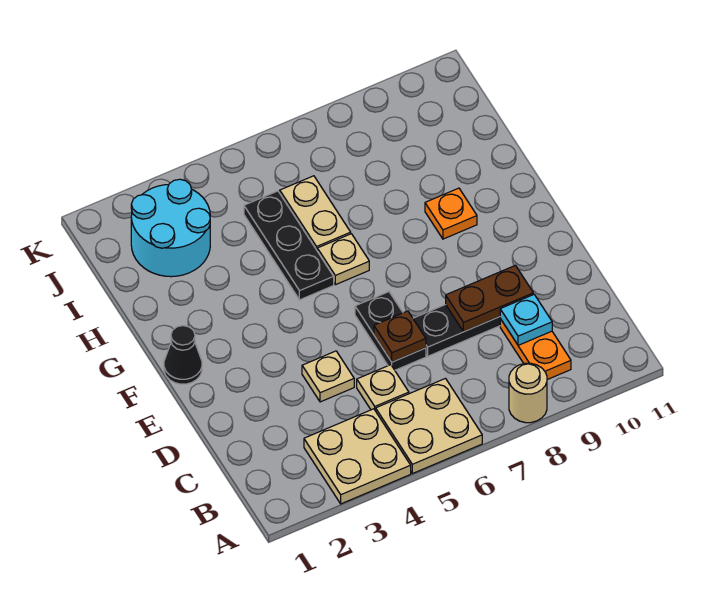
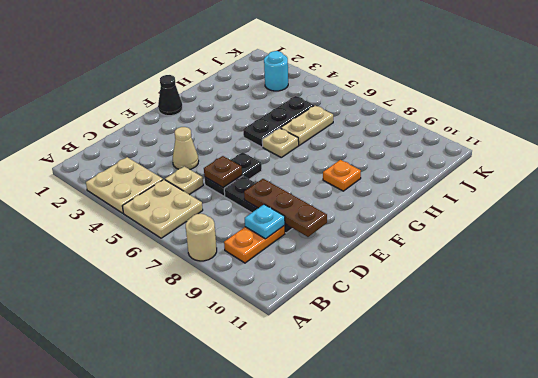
tan plate D4 level 1 -> tan cone D4 level 1
brown plate D8:D9 level 2 -> brown plate D8:D10 level 2
cyan round brick I2:J3 level 1 -> cyan round brick J3 level 1

